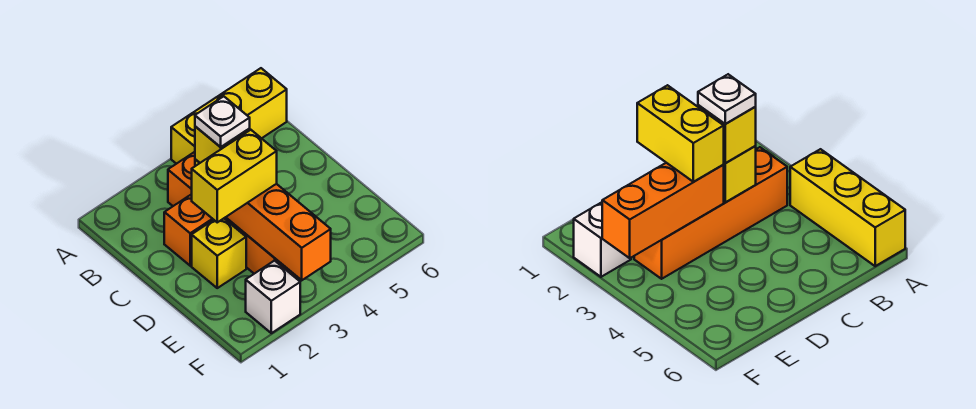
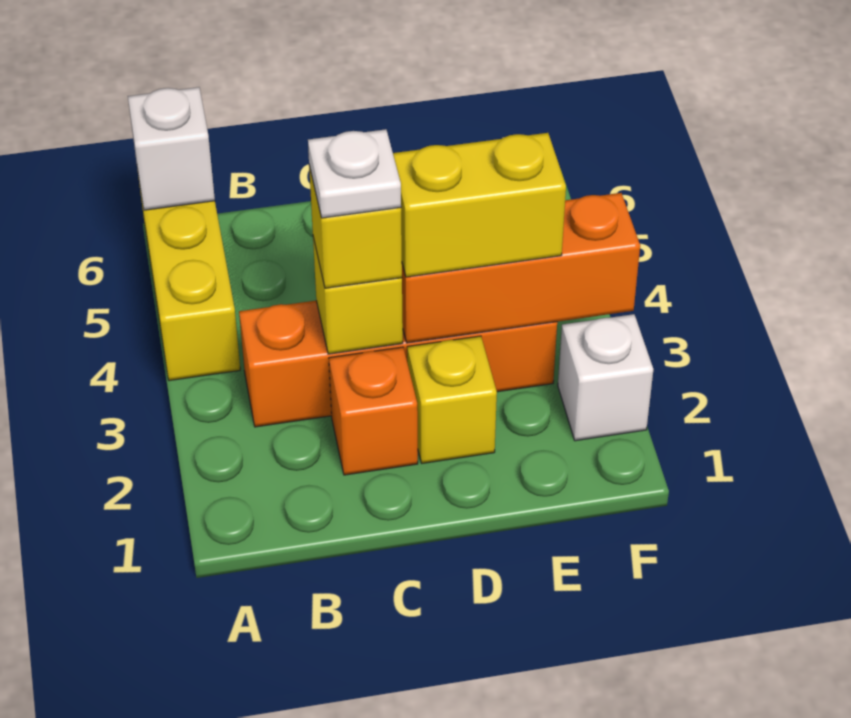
none -> white brick A6 level 2
yellow brick D2:D3 level 3 -> yellow brick D3:E3 level 3

